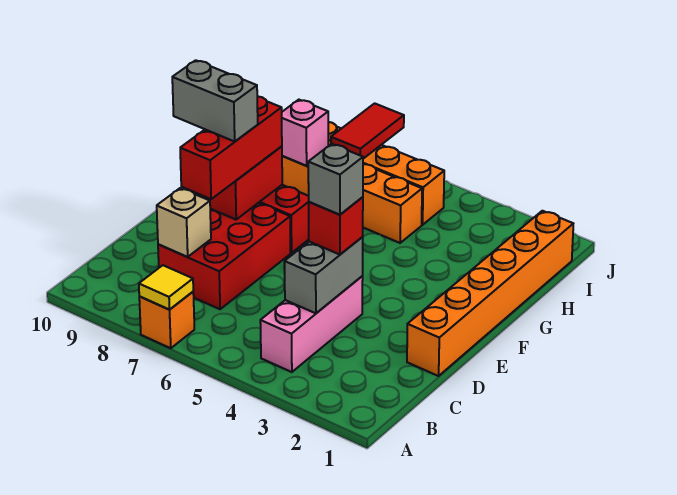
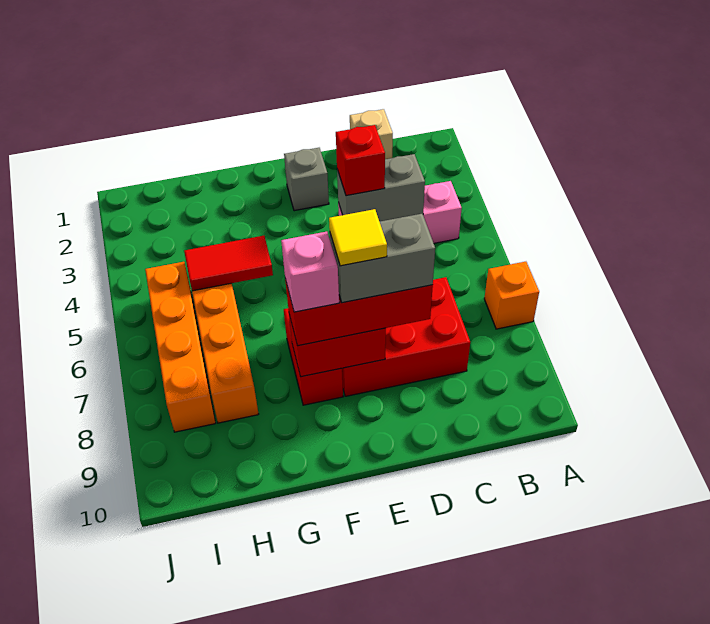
yellow tile A7 level 2 -> yellow tile E8 level 5
tan brick C8 level 2 -> tan brick C1 level 1
orange brick D1:I1 level 1 -> none
grey brick D4 level 4 -> grey brick E2 level 1
grey brick E8:E9 level 4 -> grey brick D8:E8 level 4
pink brick H8 level 2 -> pink brick F8 level 4
red tile I7:J7 level 2 -> red tile G5:H5 level 2

